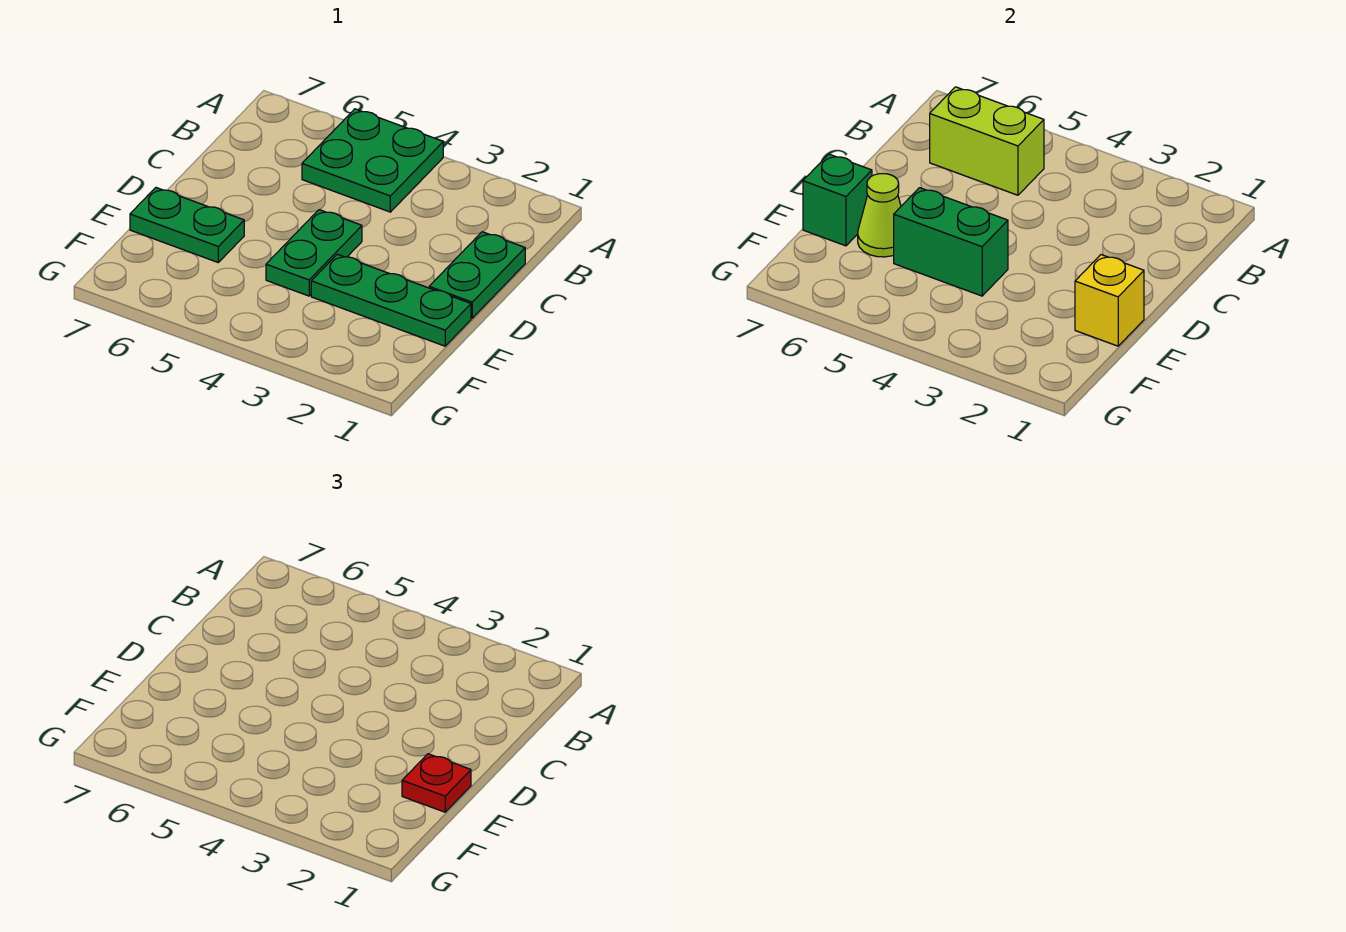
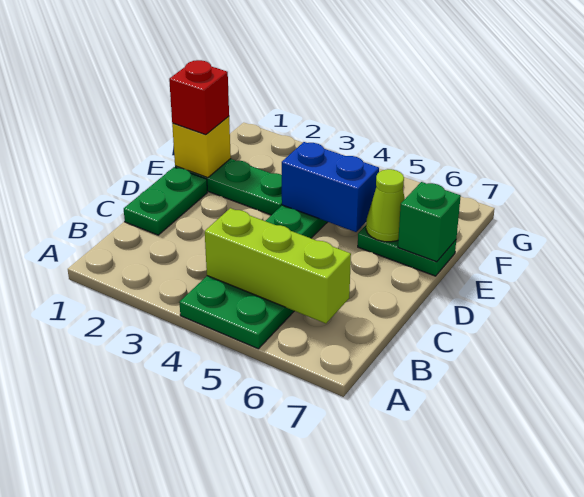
lime brick B5:B6 level 2 -> lime brick B4:B6 level 2
red plate E1 level 3 -> red brick E1 level 3
green brick E4:E5 level 2 -> blue brick E4:E5 level 2

